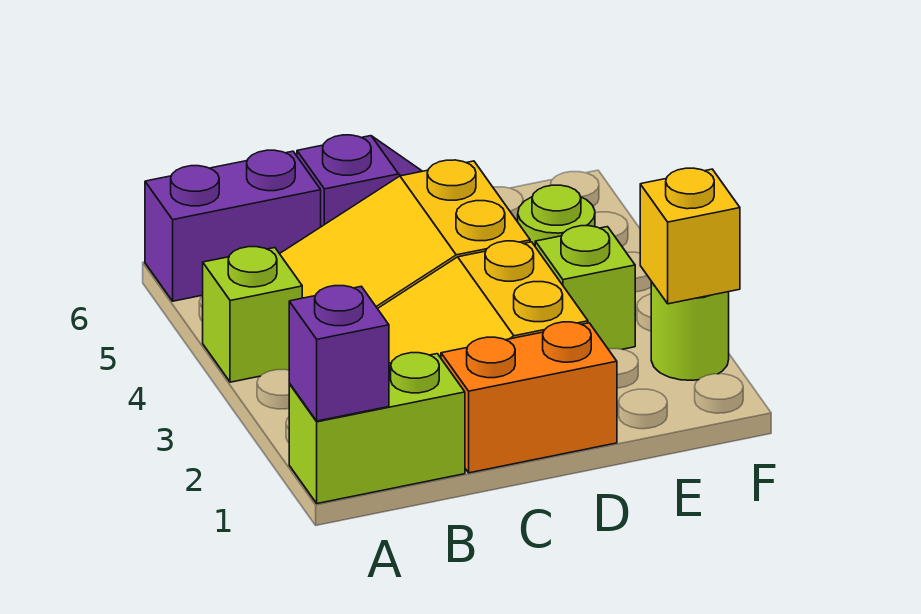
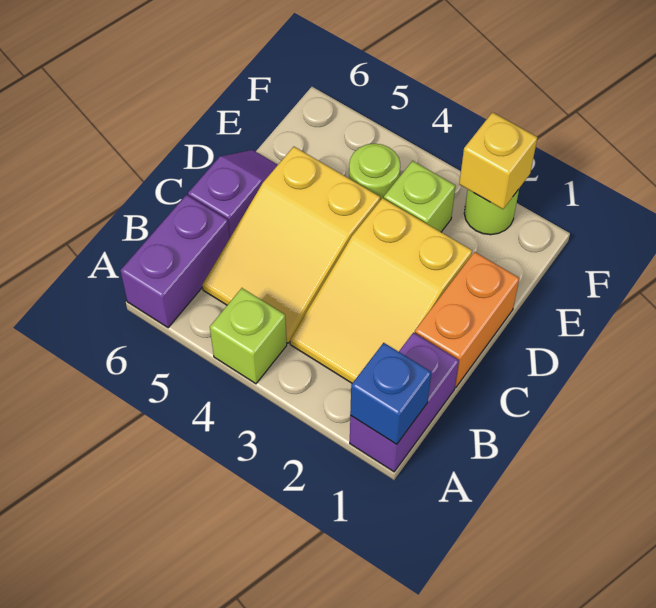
lime brick A1:B1 level 1 -> purple brick A1:B1 level 1
purple brick A1 level 2 -> blue brick A1 level 2

